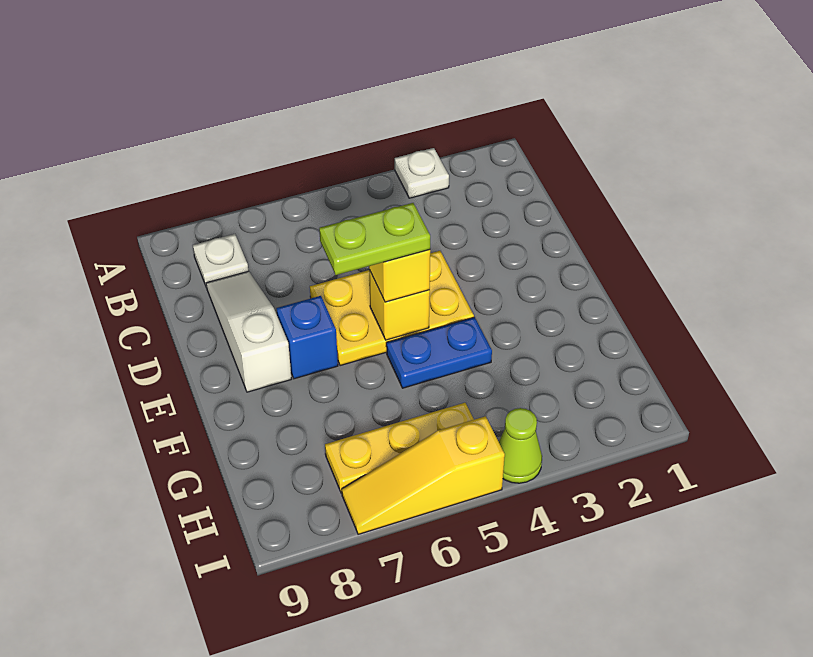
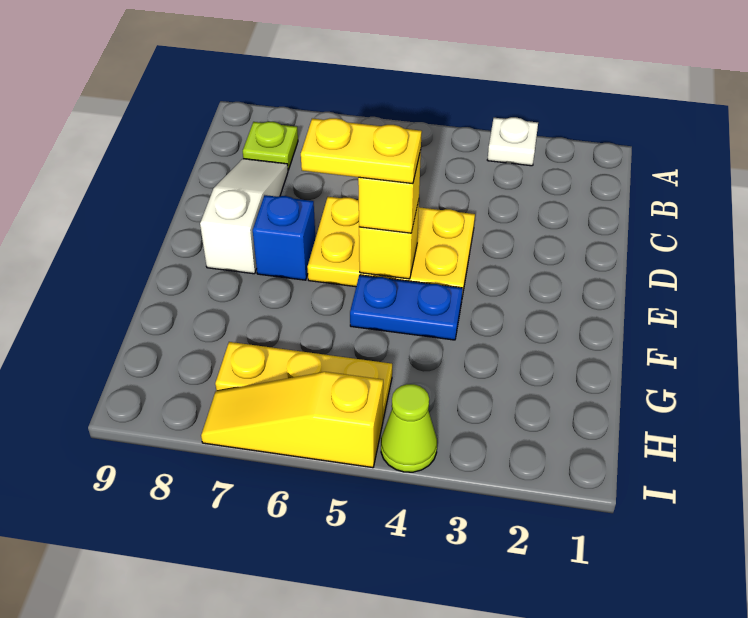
white plate B8 level 1 -> lime plate B8 level 1
lime plate E5:E6 level 4 -> yellow plate E5:E6 level 4

